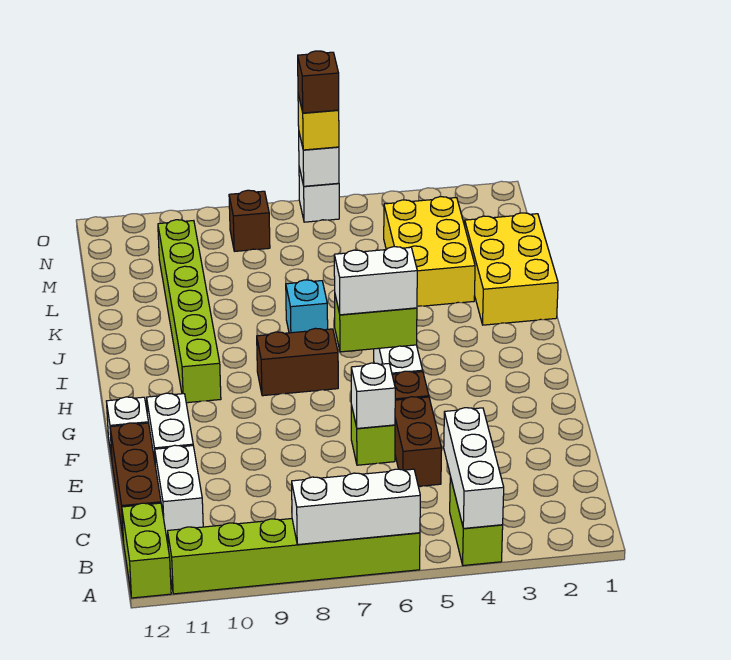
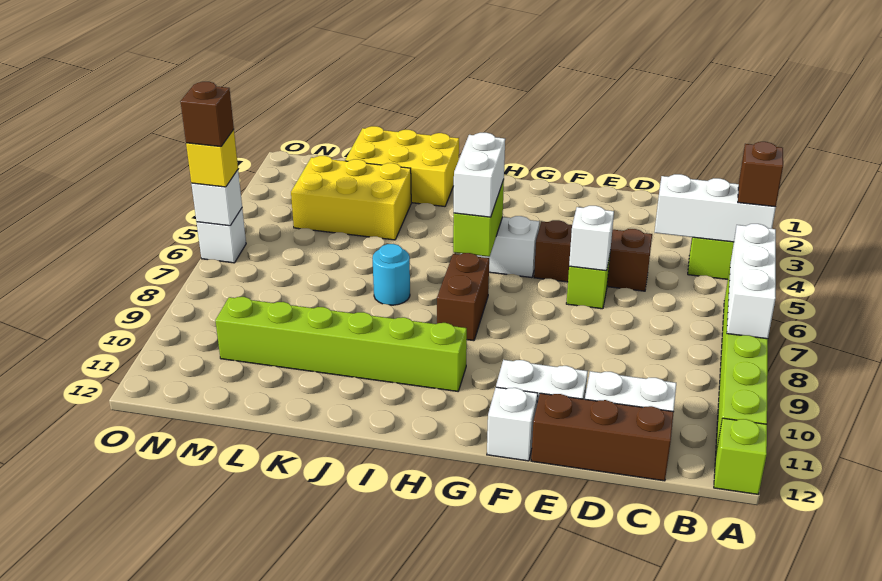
lime brick A12:B12 level 1 -> lime brick A12 level 1
cyan brick J7 level 1 -> cyan round brick J7 level 1
brown brick N8 level 1 -> brown brick A4 level 3

